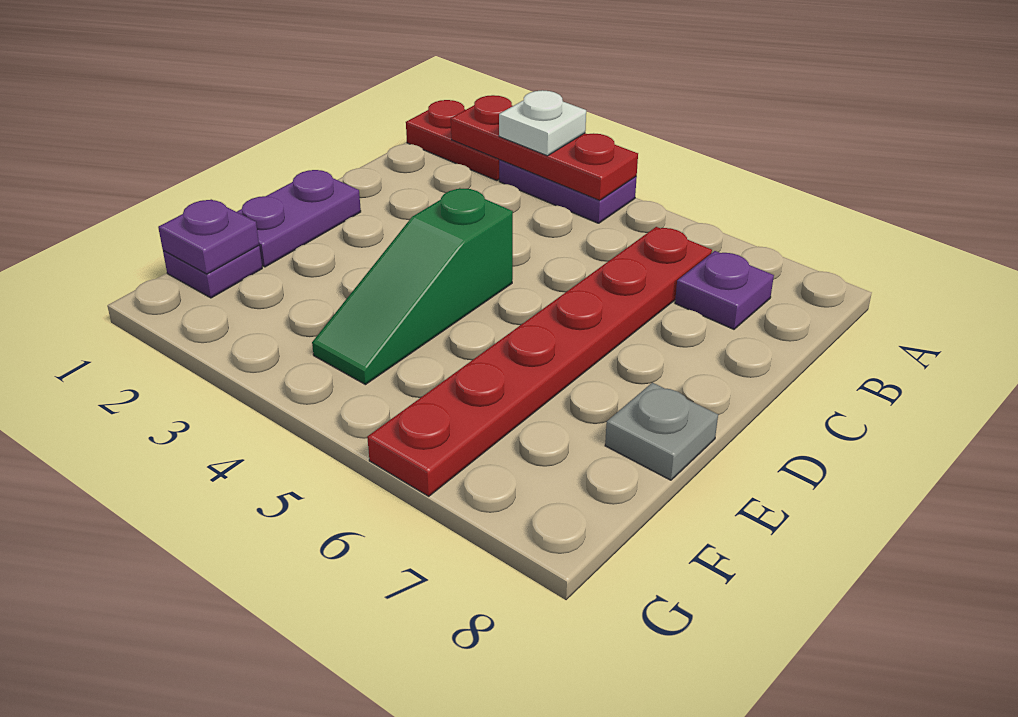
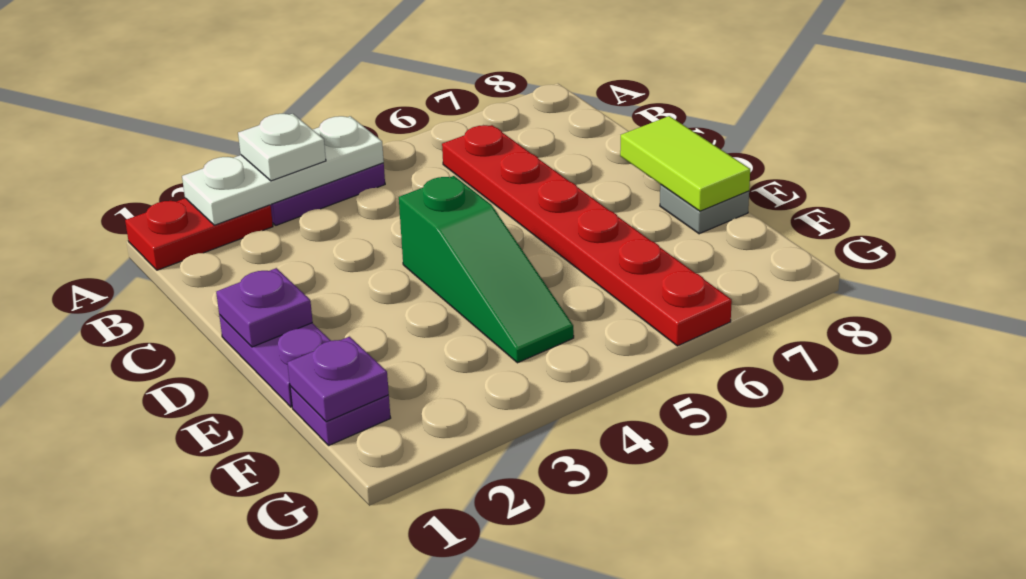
red plate A2:A4 level 2 -> white plate A2:A4 level 2
purple plate B7 level 1 -> purple plate D1 level 2
none -> lime tile D8:E8 level 2

